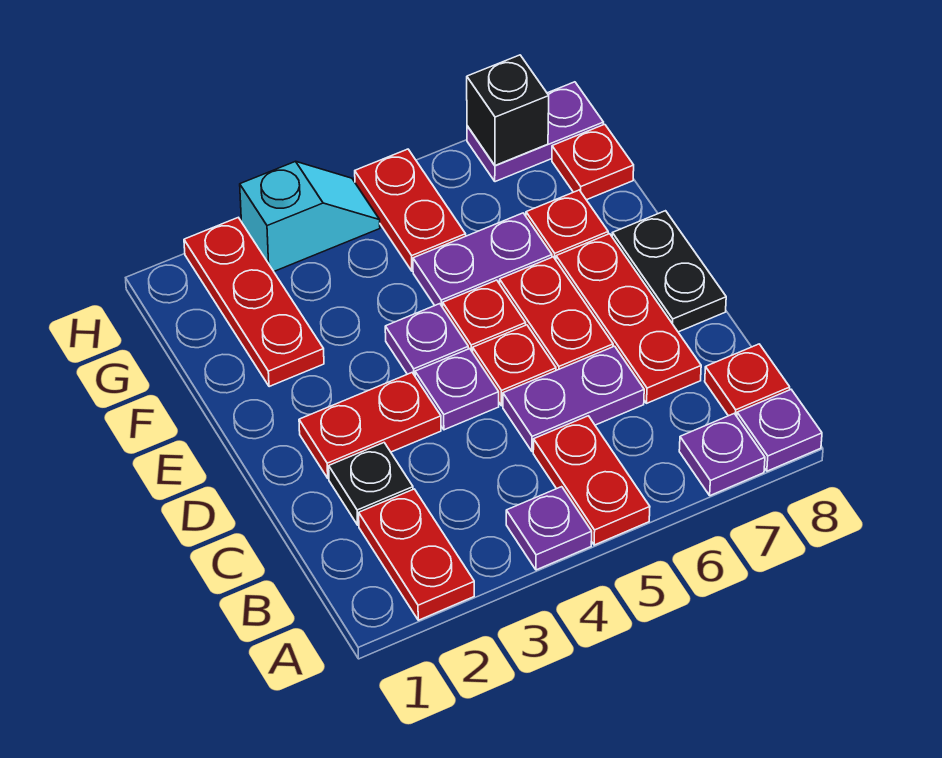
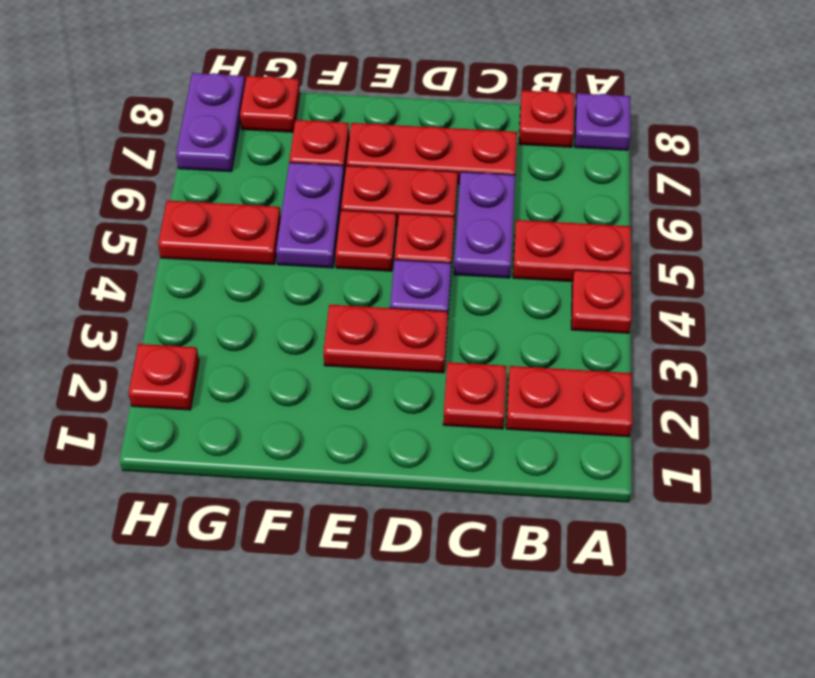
purple plate A4 level 1 -> red plate A4 level 1
purple plate A7 level 1 -> none
black plate C2 level 1 -> red plate C2 level 1
red plate D2:D3 level 1 -> red plate D3:E3 level 1
black plate D8:E8 level 1 -> none
purple plate E4 level 1 -> none
red plate F2:H2 level 1 -> red plate H2 level 1
cyan slope H3:H4 level 1 top 3 -> none
black brick H7 level 2 -> none

